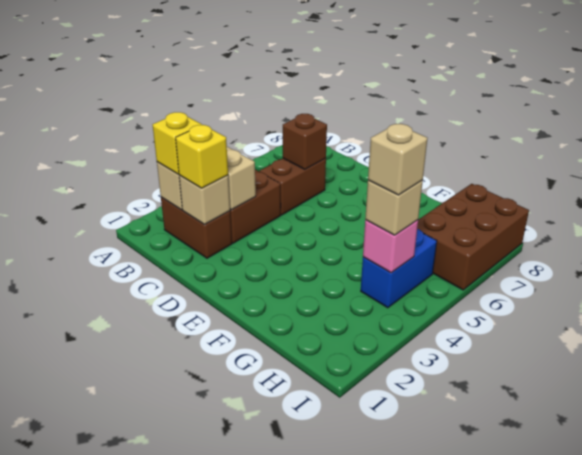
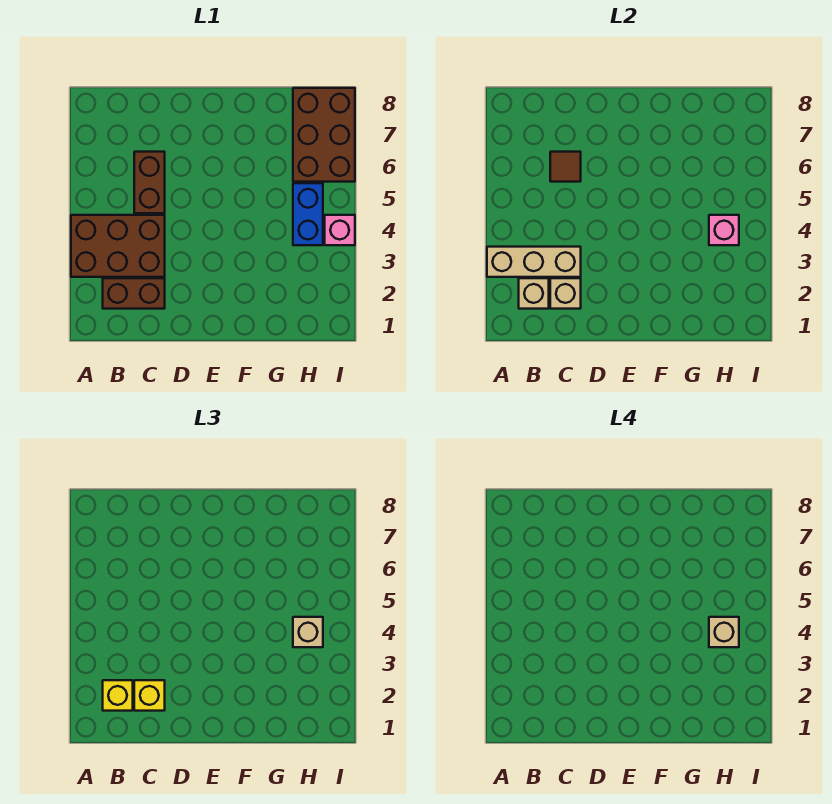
brown brick C6 level 2 -> brown tile C6 level 2
none -> pink brick I4 level 1

